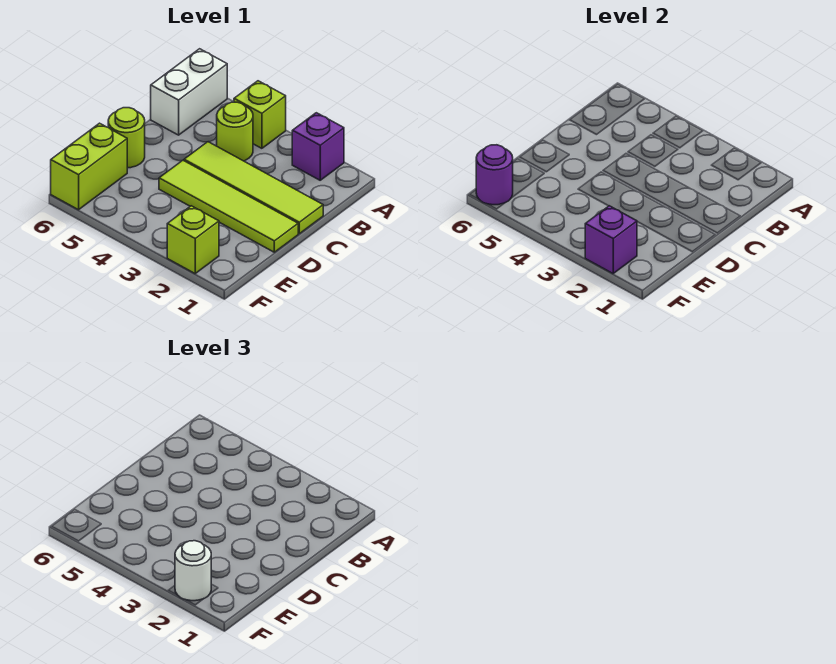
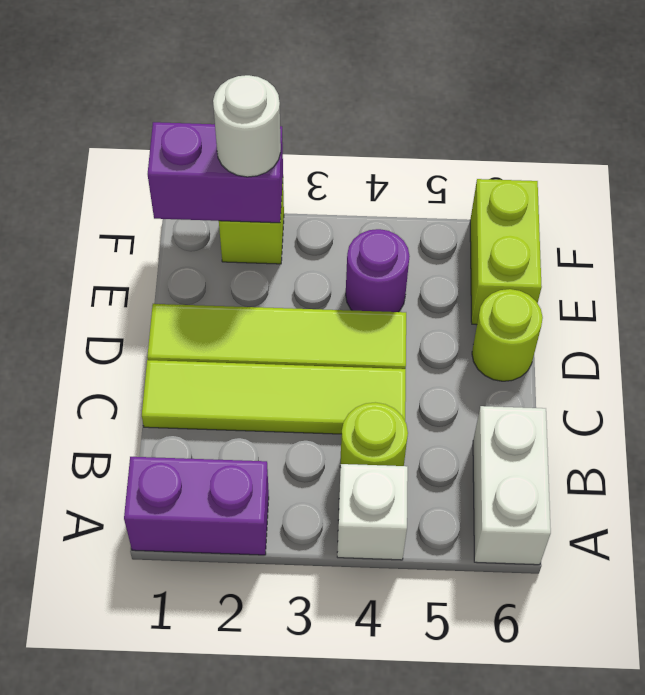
purple brick A2 level 1 -> purple brick A1:A2 level 1
lime brick A4 level 1 -> white brick A4 level 1
purple brick F2 level 2 -> purple brick F1:F2 level 2
purple round brick F6 level 2 -> purple round brick E4 level 1

